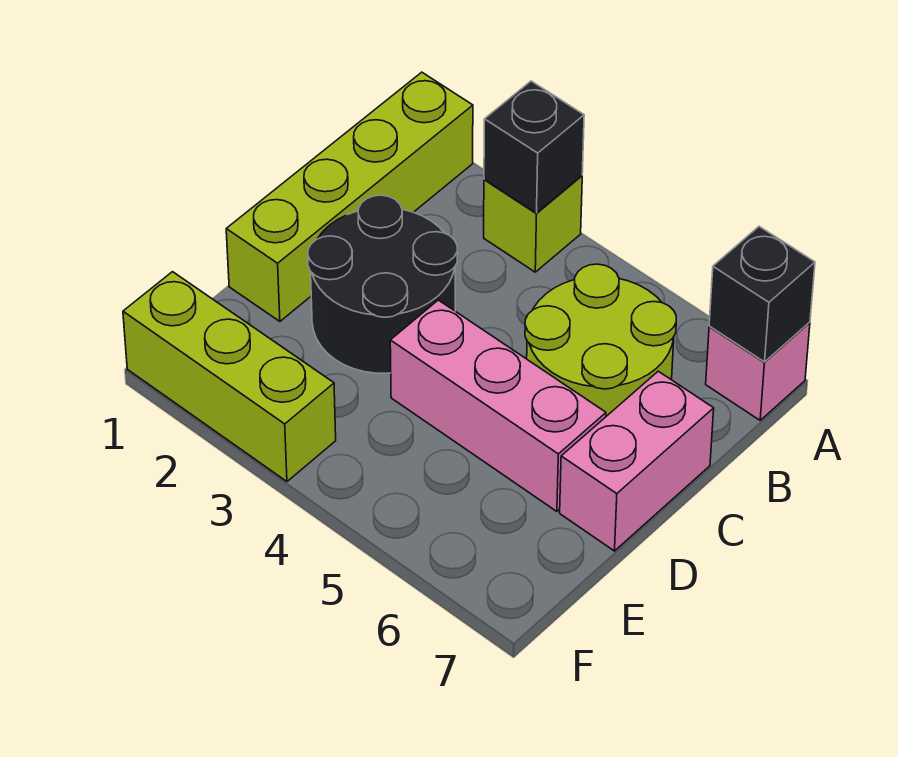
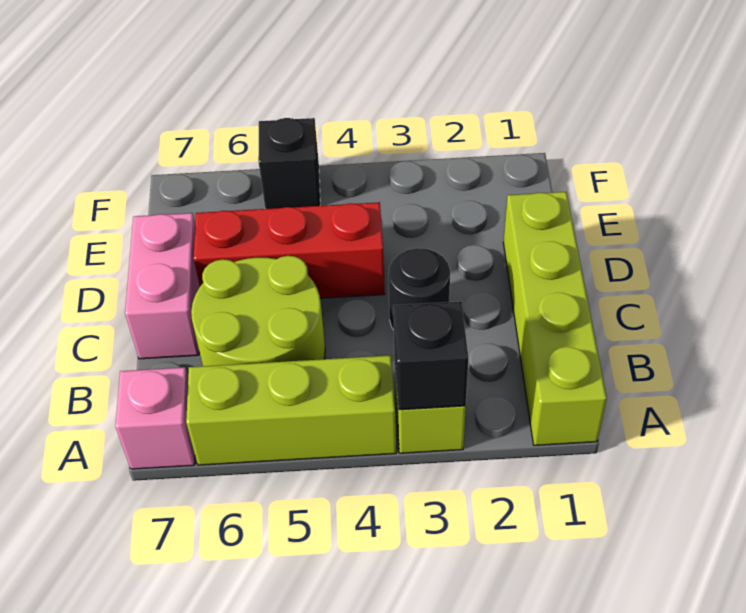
black brick A7 level 2 -> black brick F5 level 1
black round brick C2:D3 level 1 -> black round brick C3 level 1
pink brick D4:D6 level 1 -> red brick D4:D6 level 1
lime brick F1:F3 level 1 -> lime brick A4:A6 level 1

